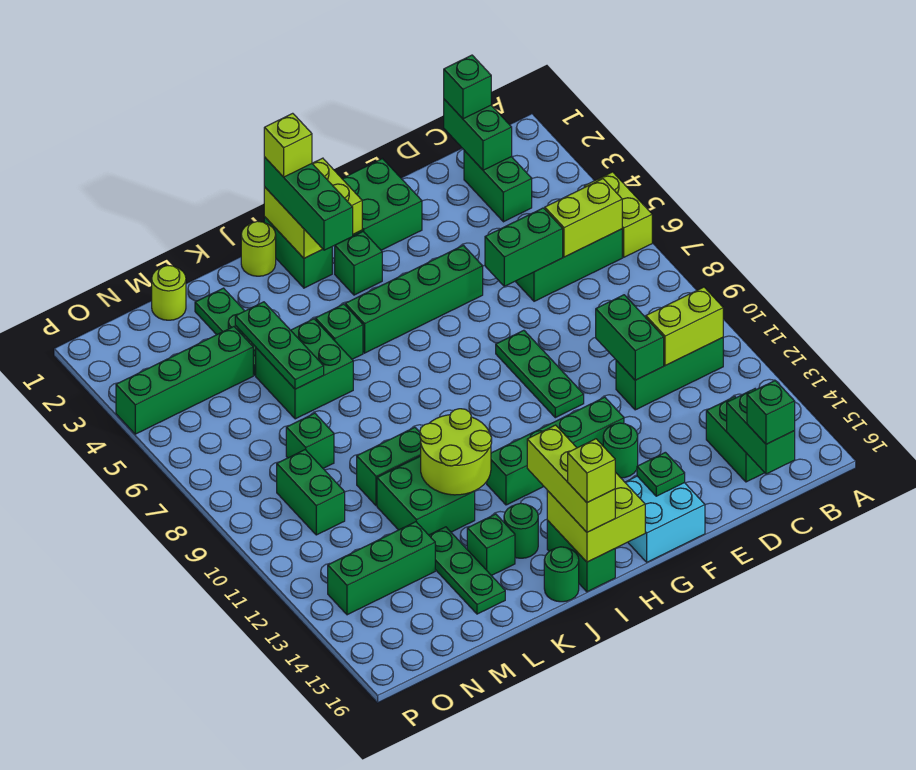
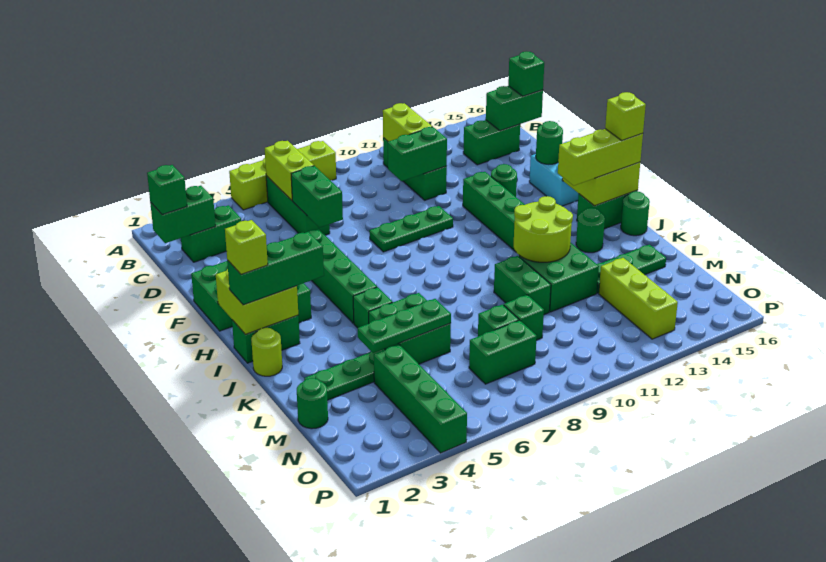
lime brick A5:A6 level 1 -> lime brick A5:A8 level 1
green plate F15 level 2 -> green round brick F15 level 2
green brick K14 level 1 -> green brick M9 level 1
lime round brick M1 level 1 -> green round brick M1 level 1
green brick M13:O13 level 1 -> lime brick M13:O13 level 1
green brick N9:N10 level 1 -> green brick N7:N8 level 1

